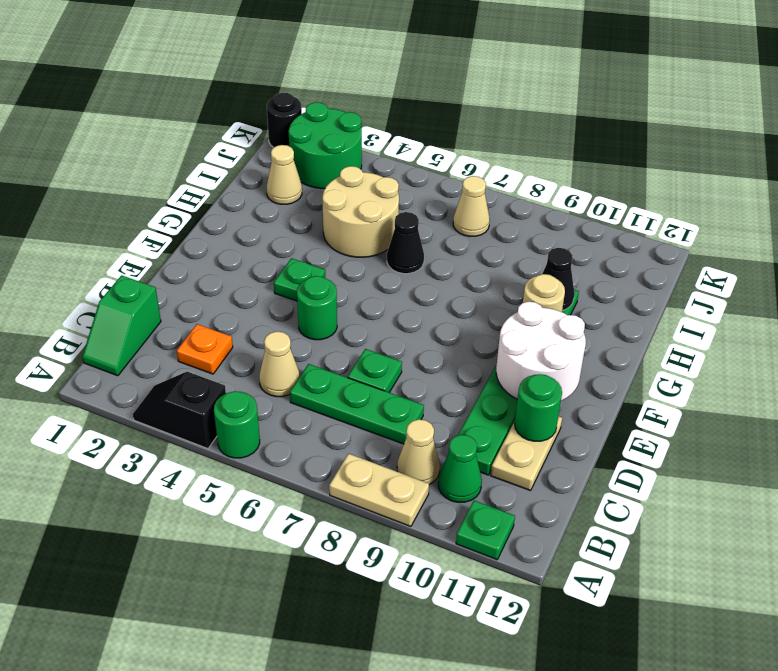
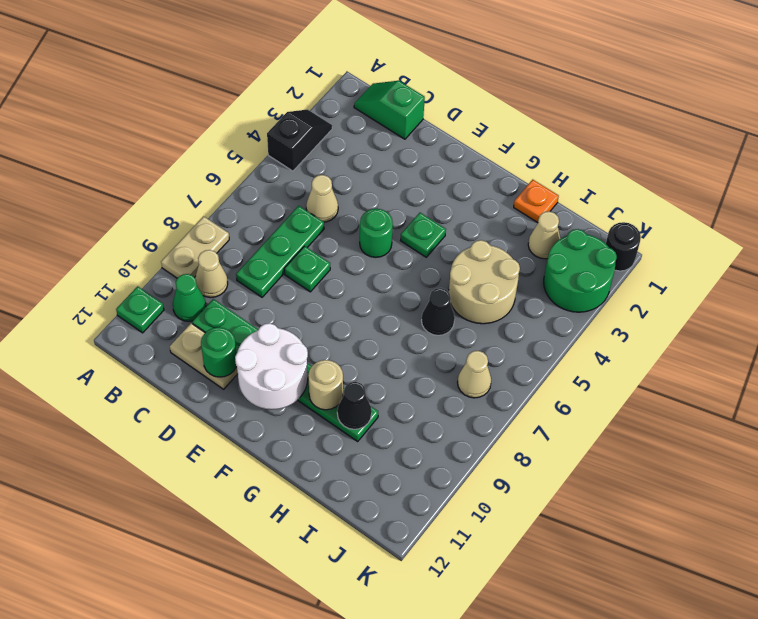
green round brick A5 level 1 -> none
orange plate C3 level 1 -> orange plate H1 level 1

